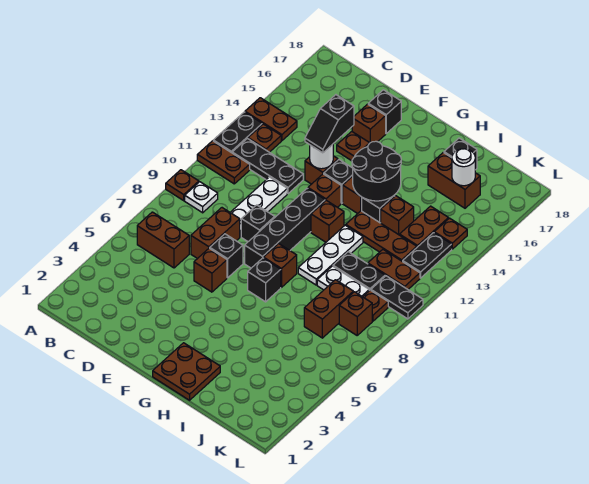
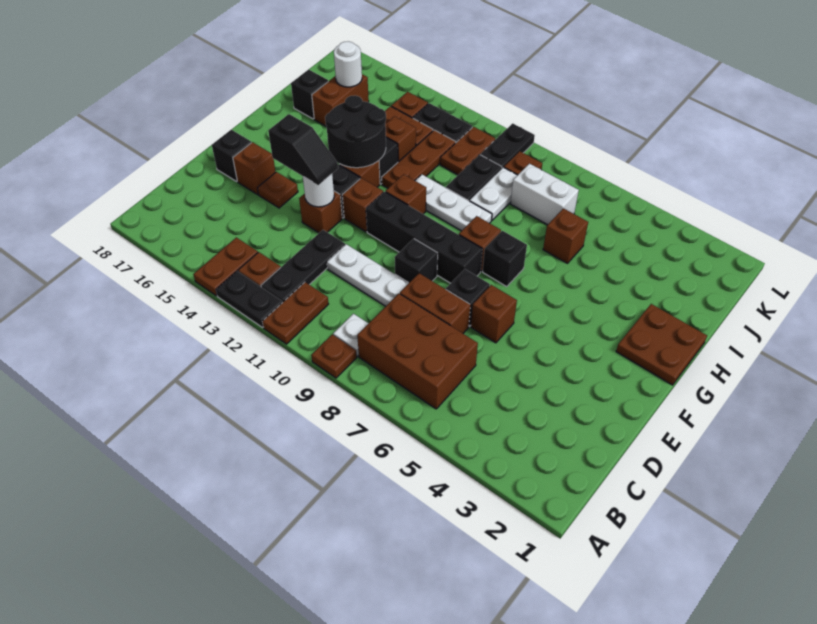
brown brick B6:C6 level 1 -> brown brick B6:C8 level 1
brown brick J7:J8 level 1 -> white brick J7:J8 level 1
brown brick K8 level 1 -> brown brick I6 level 1

